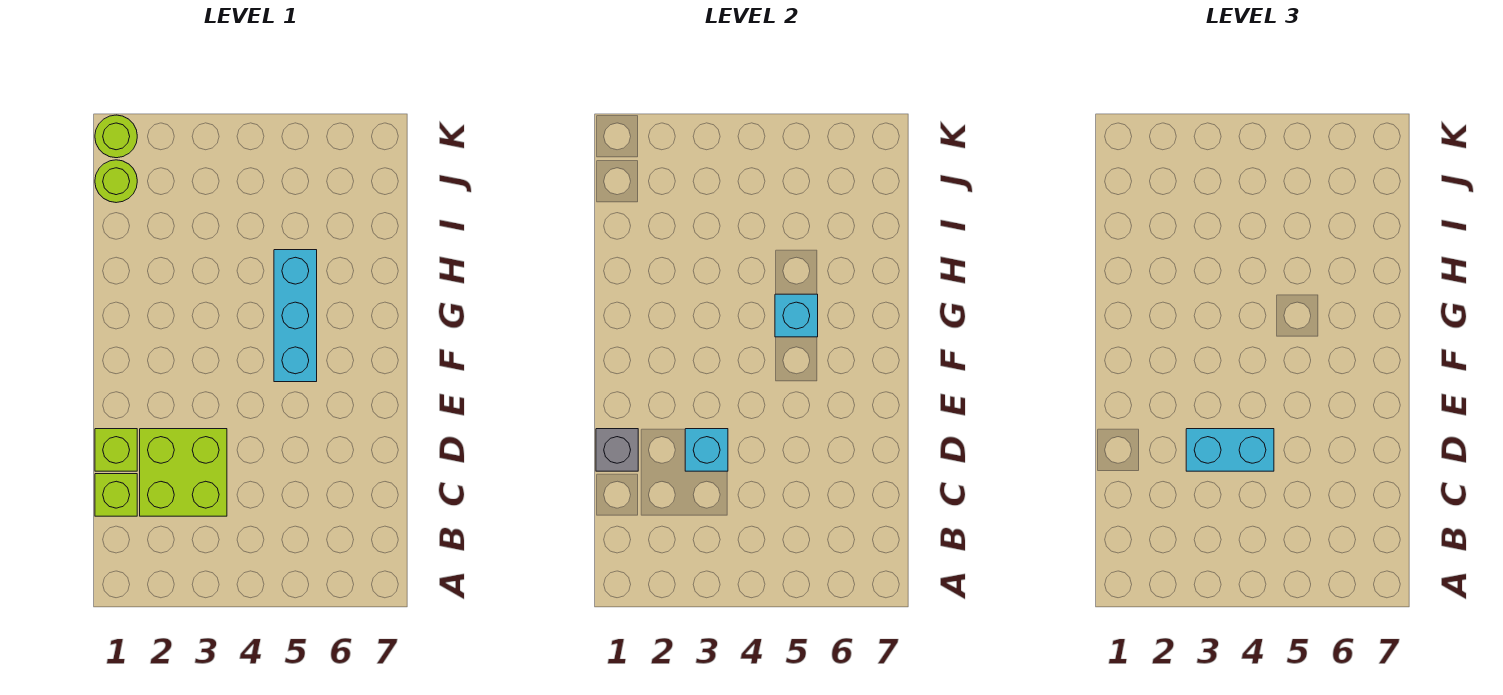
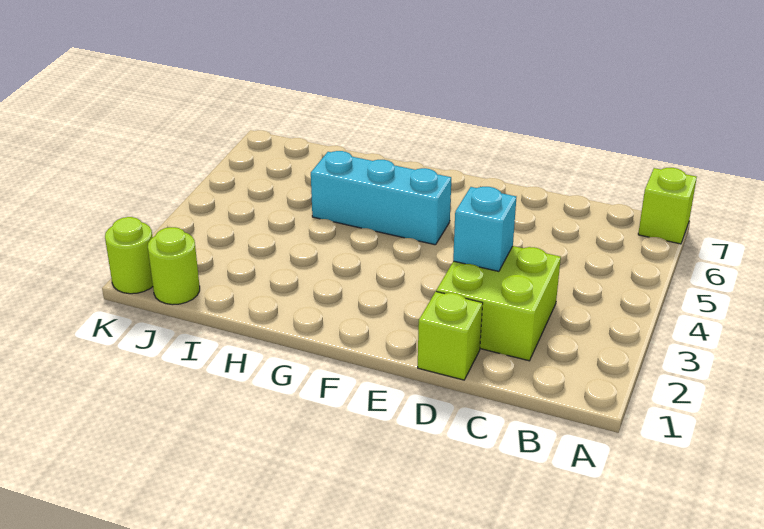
lime brick C1 level 1 -> lime brick A7 level 1
grey brick D1 level 2 -> none
cyan brick D3:D4 level 3 -> none
cyan brick G5 level 2 -> none

